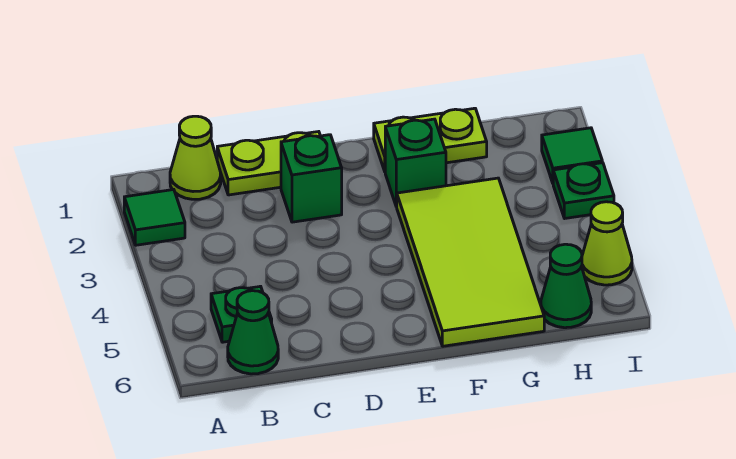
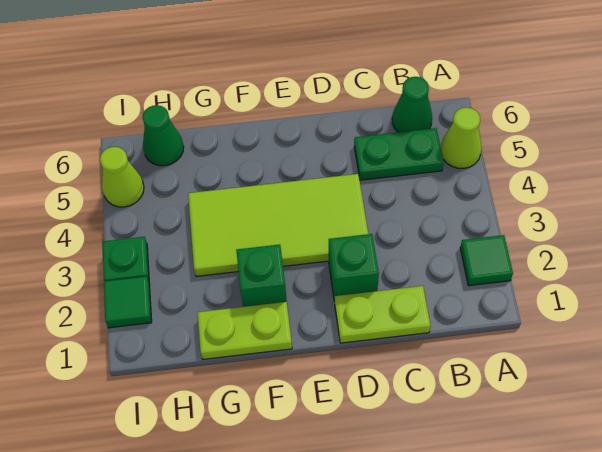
lime cone B1 level 1 -> lime cone A5 level 1
green plate B5 level 1 -> green plate B5:C5 level 1
lime tile F3:G6 level 1 -> lime tile D3:G4 level 1

